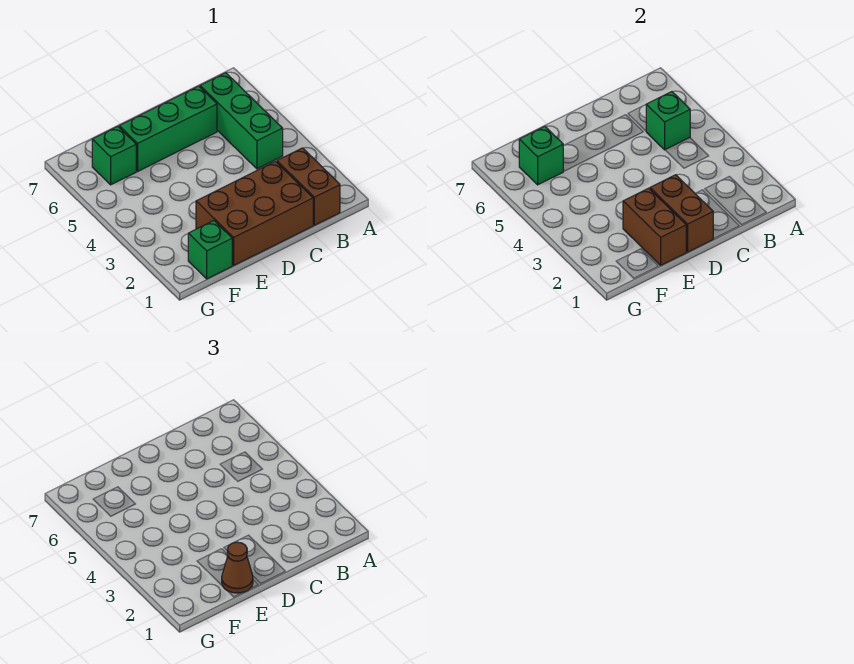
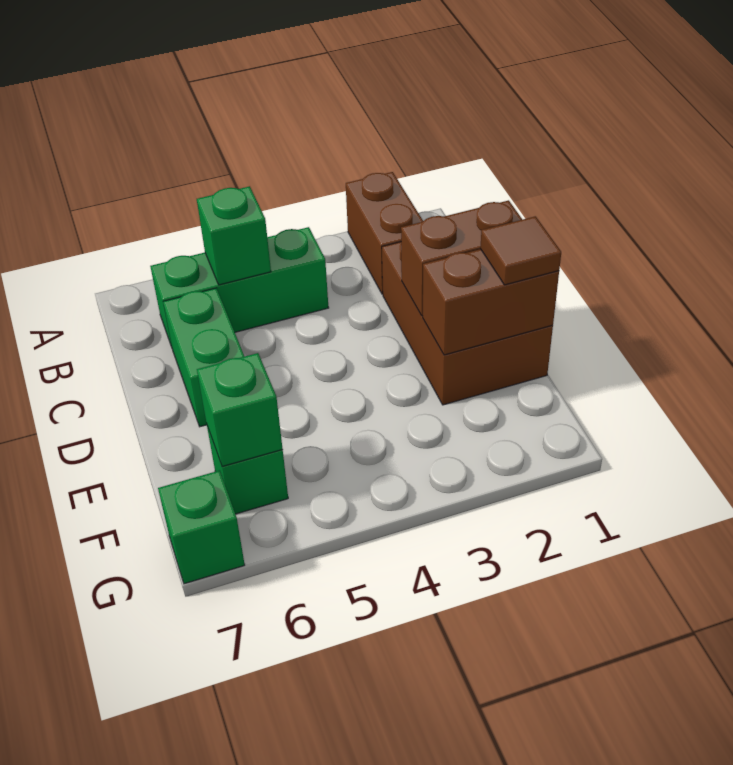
brown brick B1:B2 level 1 -> brown brick A2:B2 level 1
green brick C6:E6 level 1 -> green brick C6:D6 level 1
brown cone E1 level 3 -> brown tile E1 level 3
green brick F1 level 1 -> green brick G7 level 1

